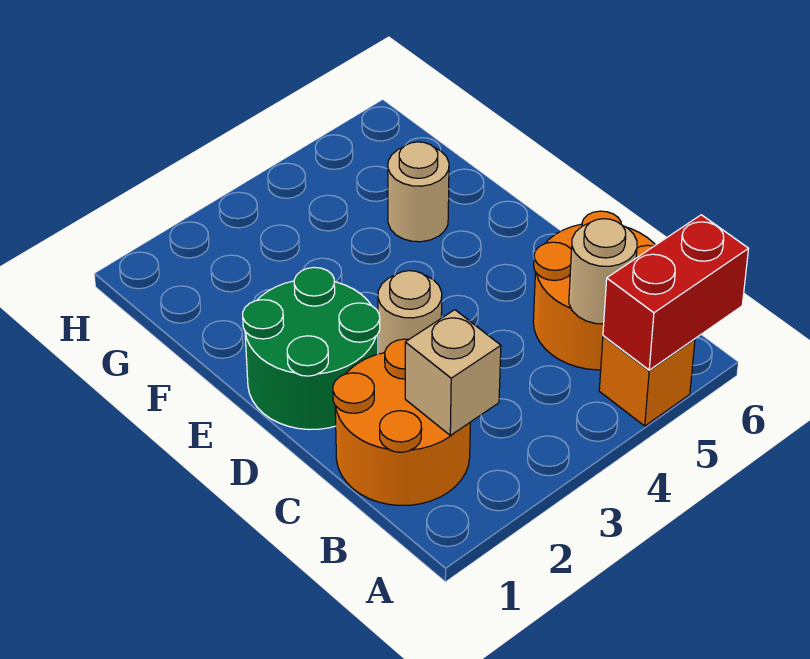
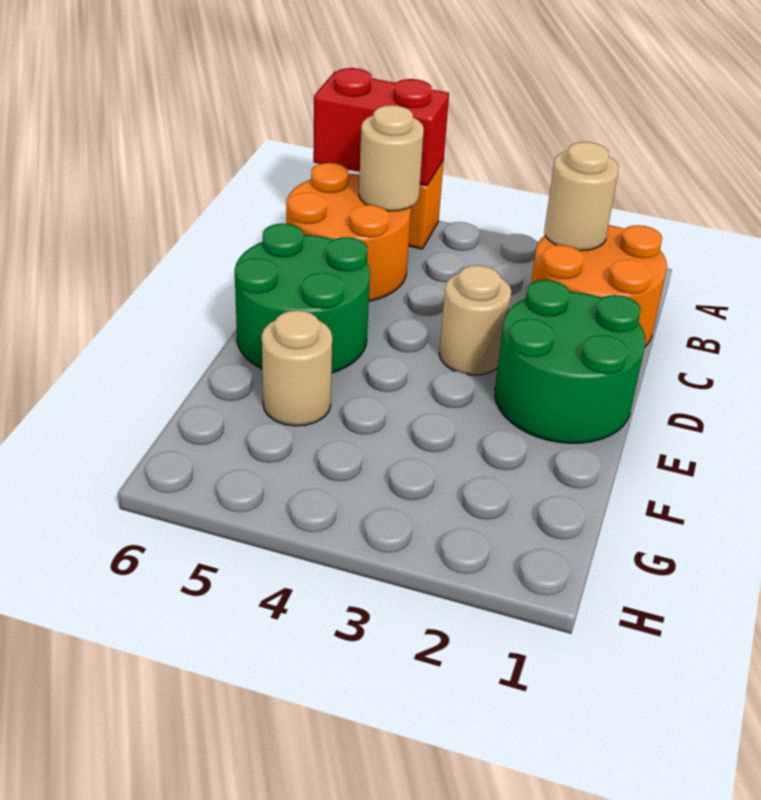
tan brick B2 level 2 -> tan round brick B2 level 2
none -> green round brick D5:E6 level 1

